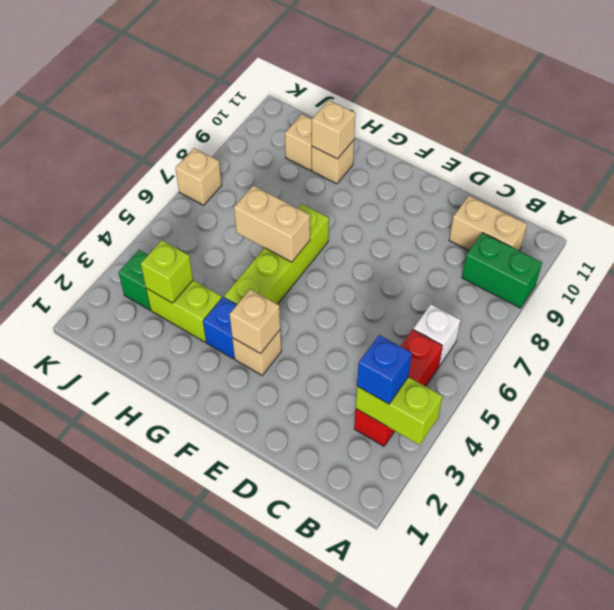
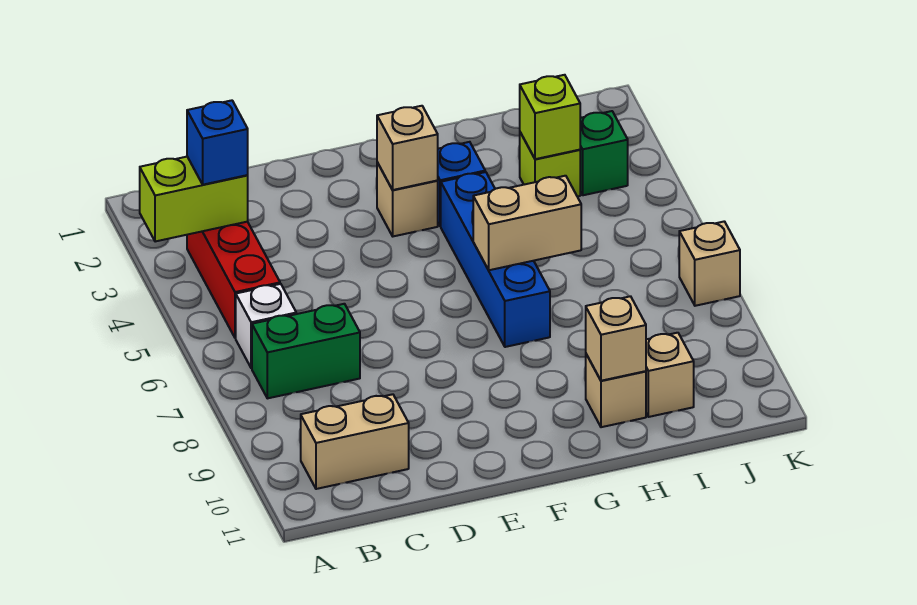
green brick A9:B9 level 1 -> green brick B7:C7 level 1
lime brick G4:G7 level 1 -> blue brick G4:G7 level 1
lime brick H3:I3 level 1 -> lime brick I3 level 1

